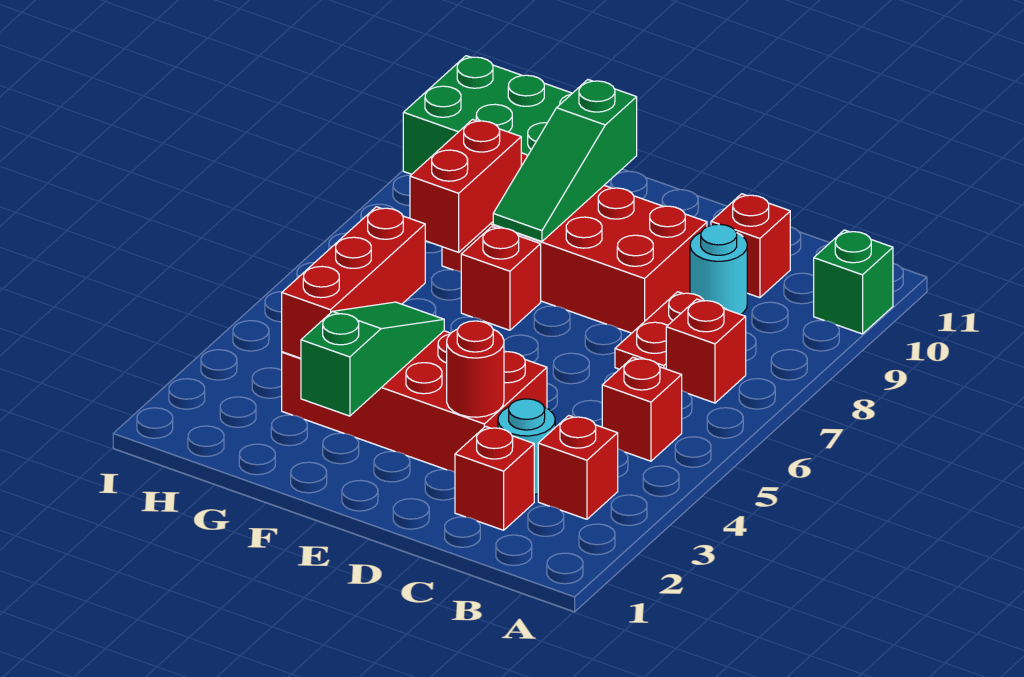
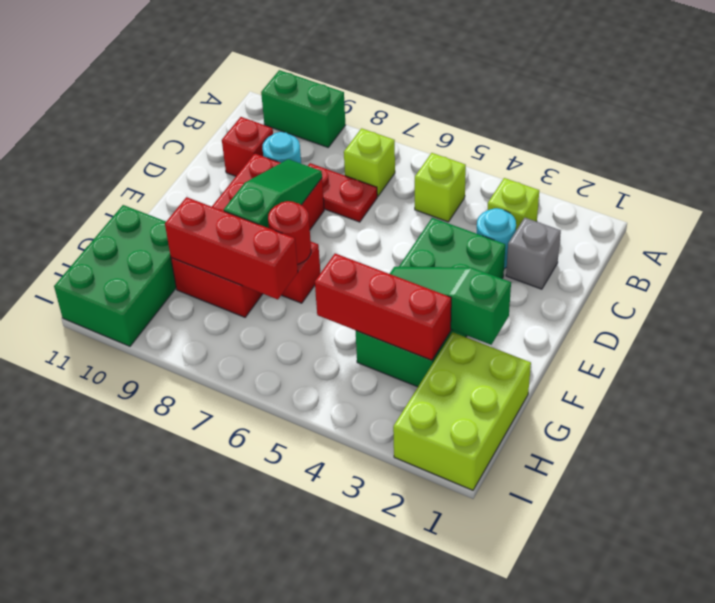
green brick A10 level 1 -> green brick A9:A10 level 1
red brick B3 level 1 -> lime brick B3 level 1
red brick B5 level 1 -> lime brick B5 level 1
red brick B7 level 1 -> lime brick B7 level 1
red brick C2 level 1 -> grey brick C2 level 1
red brick D3:G4 level 1 -> green brick D3:G4 level 1
red round brick D3 level 2 -> red round brick F7 level 2
green slope F8:F10 level 2 top 10 -> green slope D8:F8 level 2 top F
none -> lime brick G1:I2 level 1
red brick G7:G8 level 2 -> red brick G7:G9 level 2

